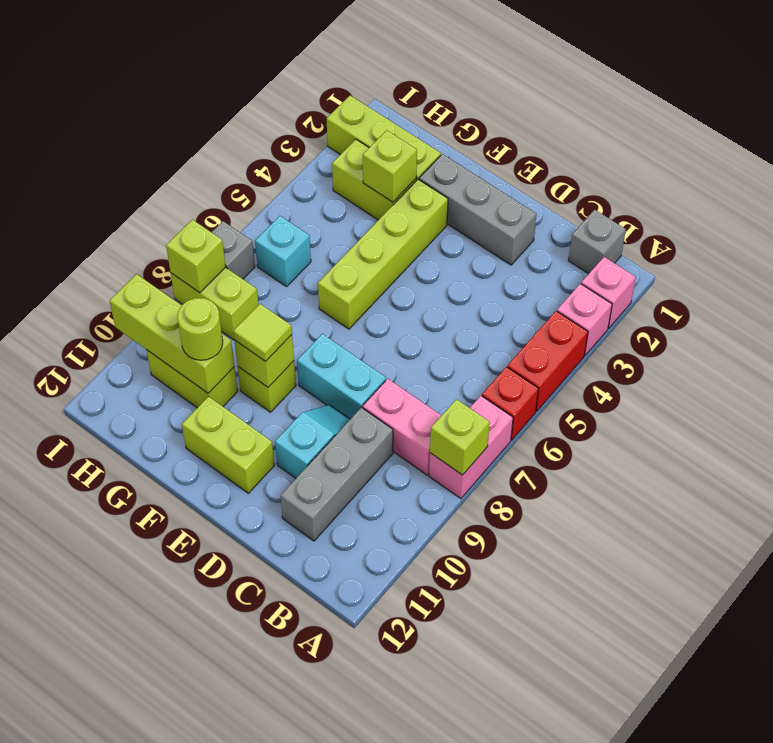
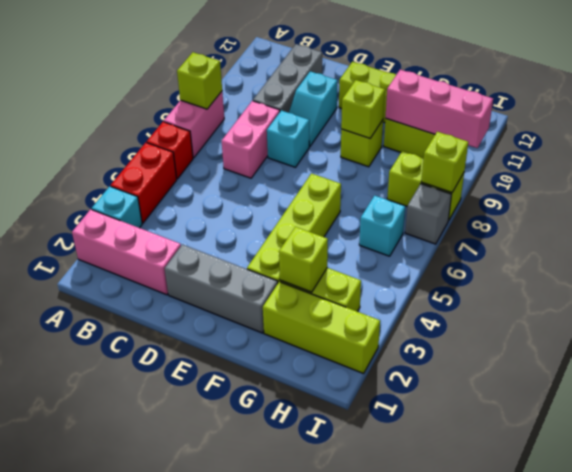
pink brick A2 level 1 -> pink brick A2:C2 level 1
pink brick A3 level 1 -> cyan brick A3 level 1
grey brick B1 level 1 -> none
pink brick B8:C8 level 1 -> pink brick C7:C8 level 1
cyan brick D8:E8 level 1 -> cyan brick D8 level 1
lime tile F9 level 3 -> none
lime brick G10:I10 level 2 -> pink brick G10:I10 level 2
lime round brick G10 level 3 -> none

